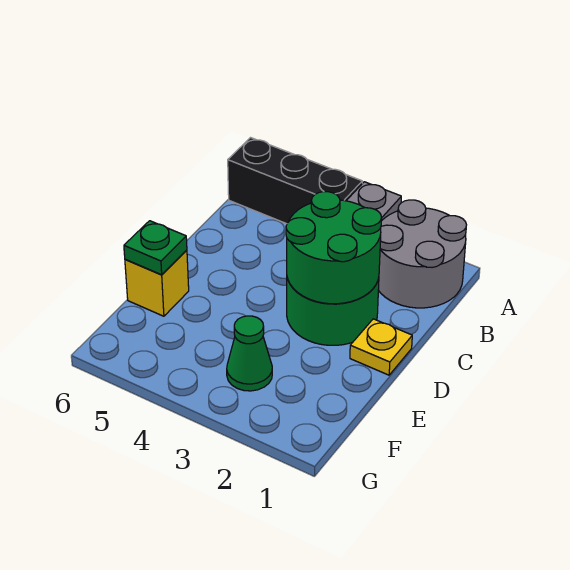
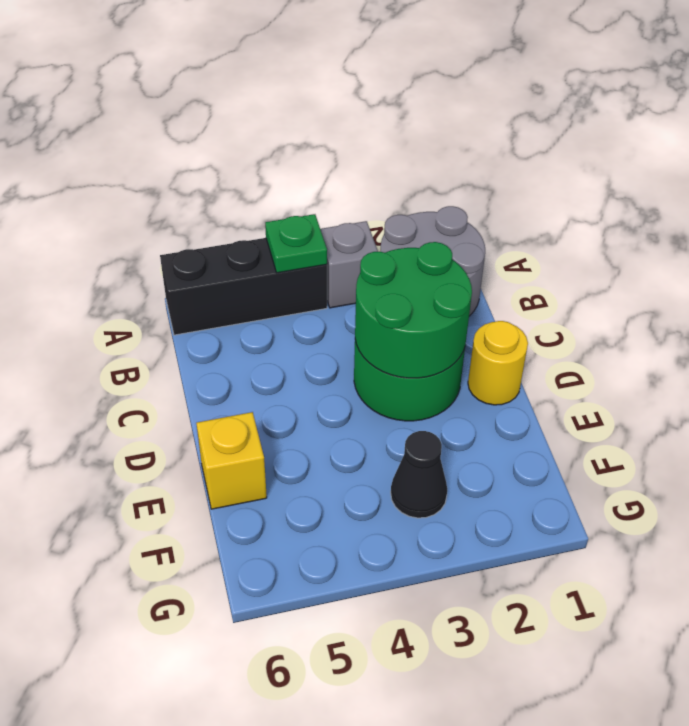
yellow plate D1 level 1 -> yellow round brick D1 level 1
green plate E6 level 2 -> green plate A4 level 2
green cone F3 level 1 -> black cone F3 level 1

